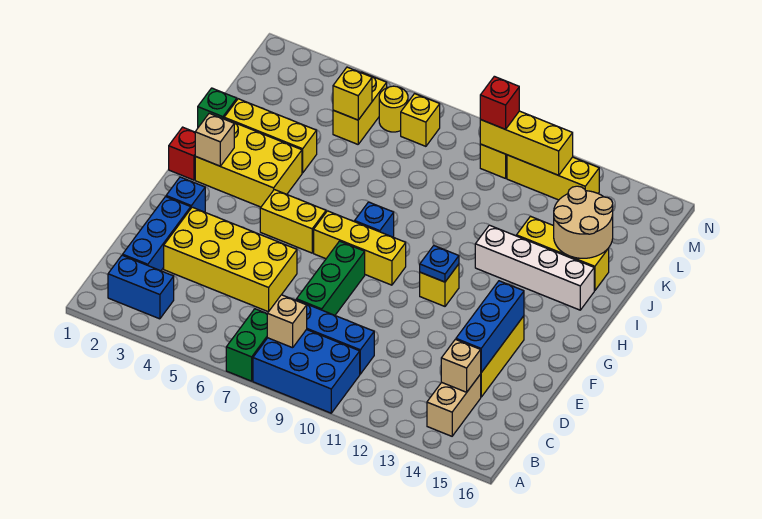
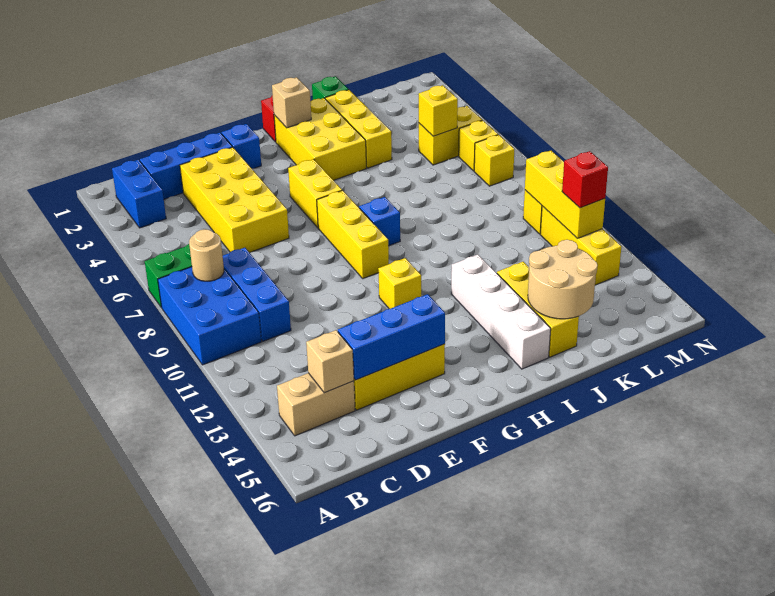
tan brick B8 level 2 -> tan round brick B8 level 2
green brick D8:F8 level 1 -> none
blue plate G11 level 2 -> none
yellow round brick M6 level 1 -> yellow brick M6 level 1
red brick M10 level 3 -> red brick M12 level 3

